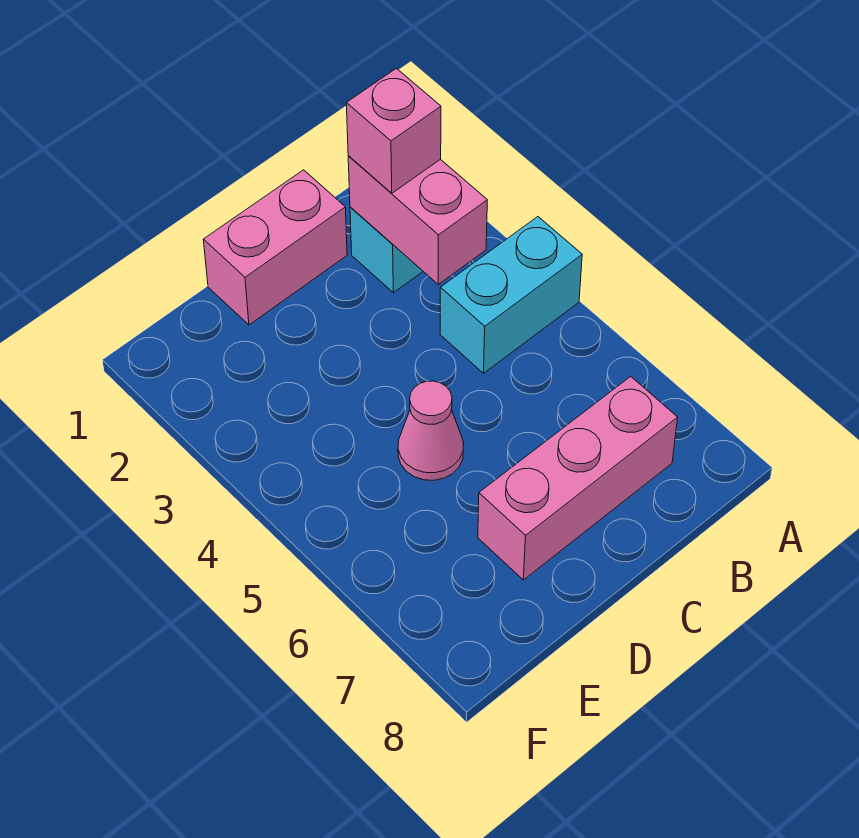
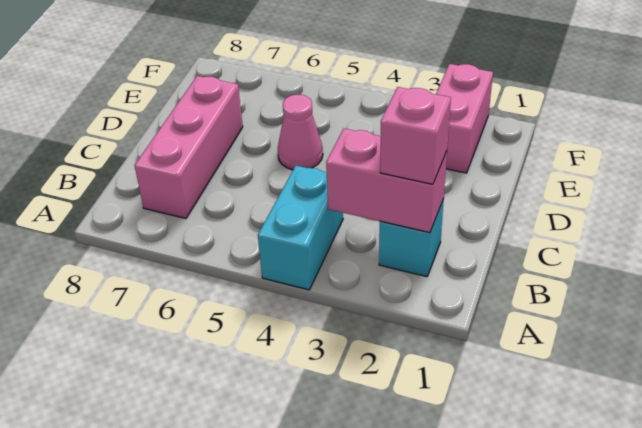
pink brick C1:D1 level 1 -> pink brick E2:F2 level 1

